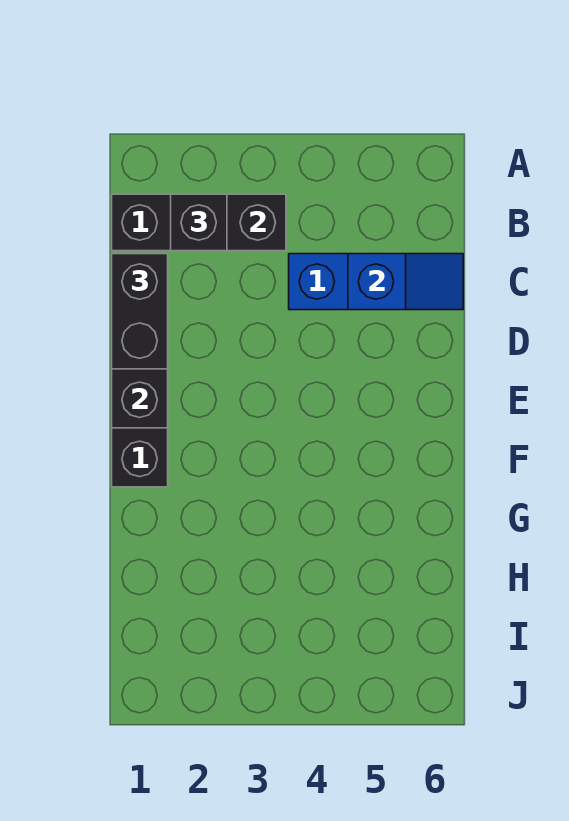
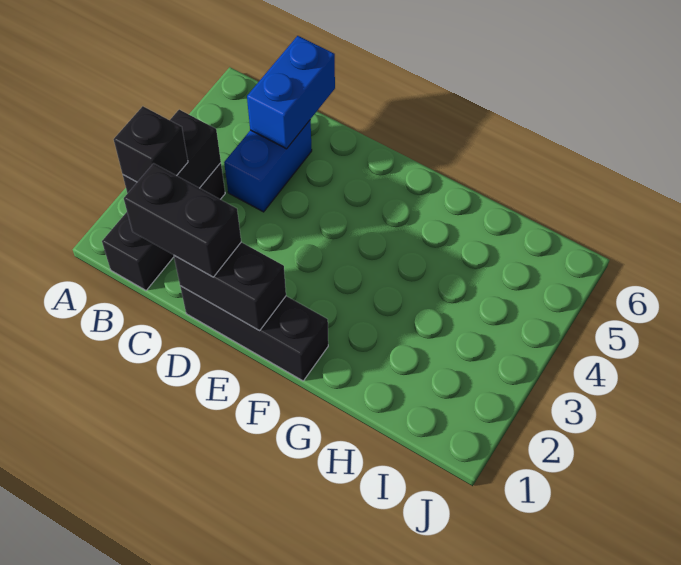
blue slope C5:C6 level 2 top 5 -> blue brick C5:C6 level 2

